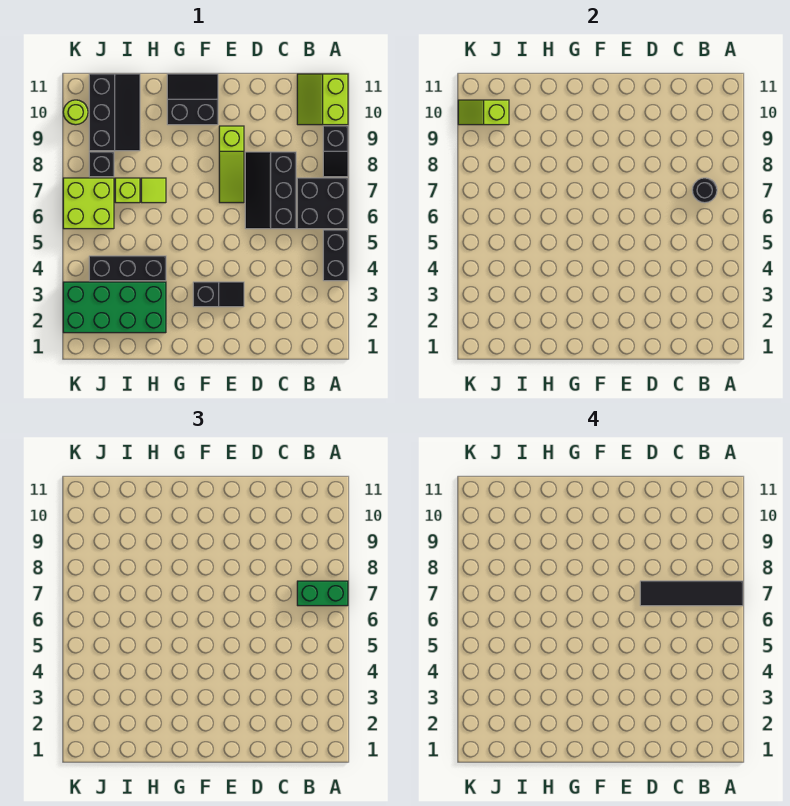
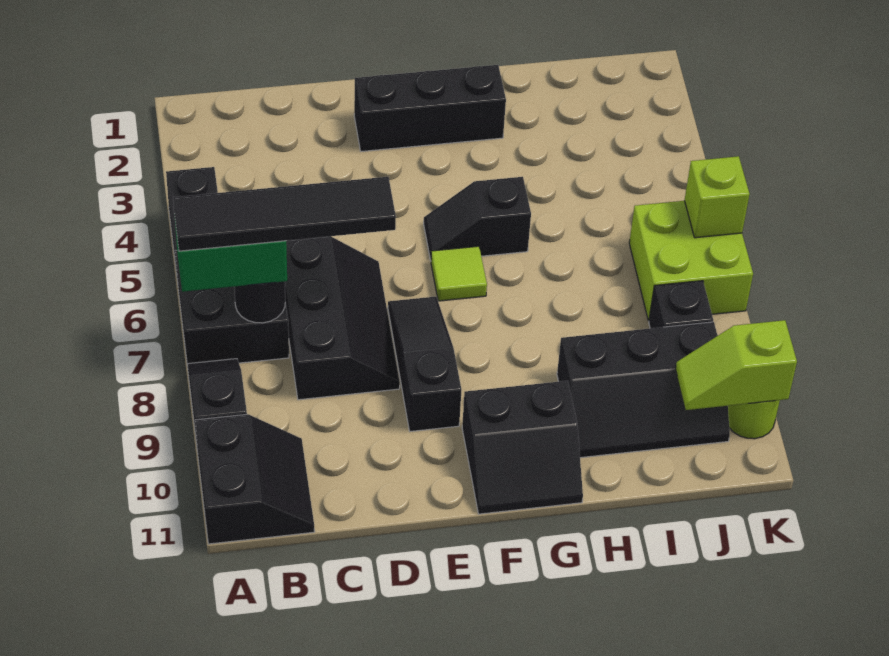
lime slope A10:B11 level 1 top A -> black slope A10:B11 level 1 top A
black slope E3:F3 level 1 top F -> black slope F5:G5 level 1 top G
lime slope E7:E9 level 1 top 9 -> black slope E7:E9 level 1 top 9
green brick H2:K3 level 1 -> none
black brick H4:J4 level 1 -> black brick E2:G2 level 1
lime tile H7 level 1 -> lime tile F6 level 1
lime brick I7 level 1 -> lime brick K6 level 2
black slope I9:J11 level 1 top J -> black slope H9:J10 level 1 top 9
lime slope J10:K10 level 2 top J -> lime slope J10:K10 level 2 top K

